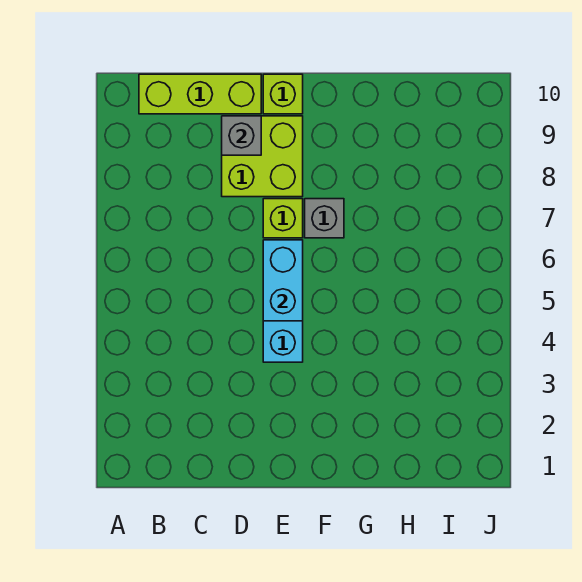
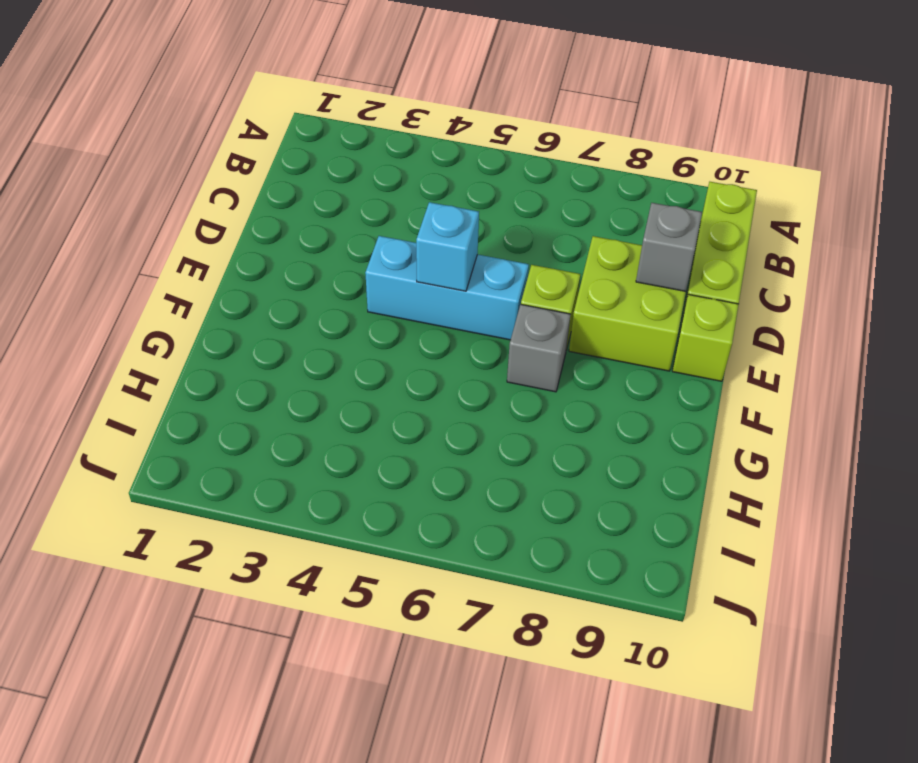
cyan brick E5:E6 level 2 -> cyan brick E5 level 2

